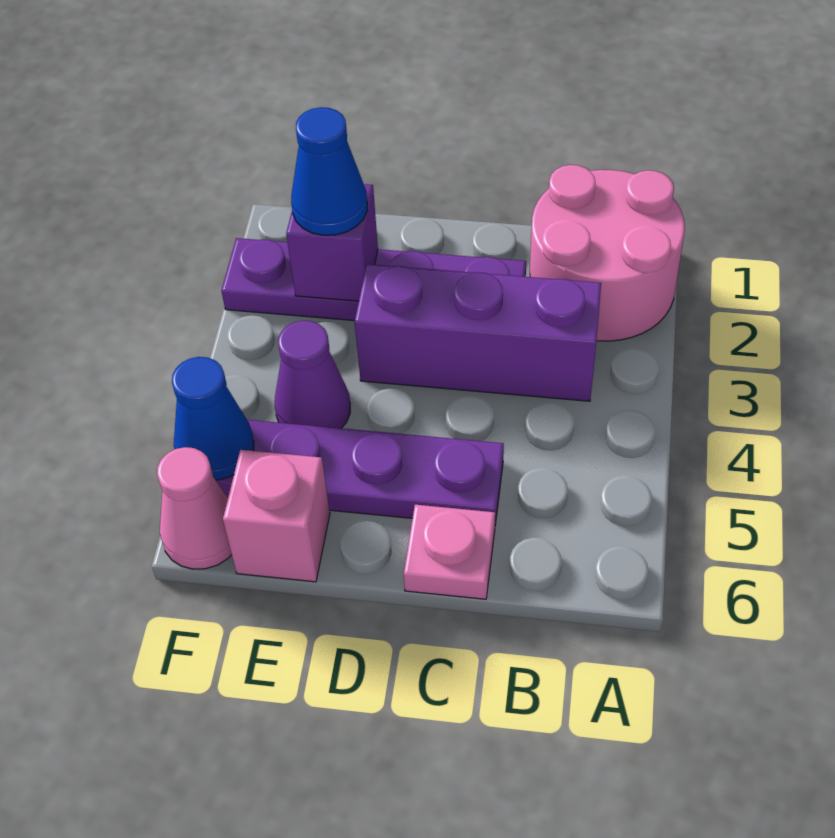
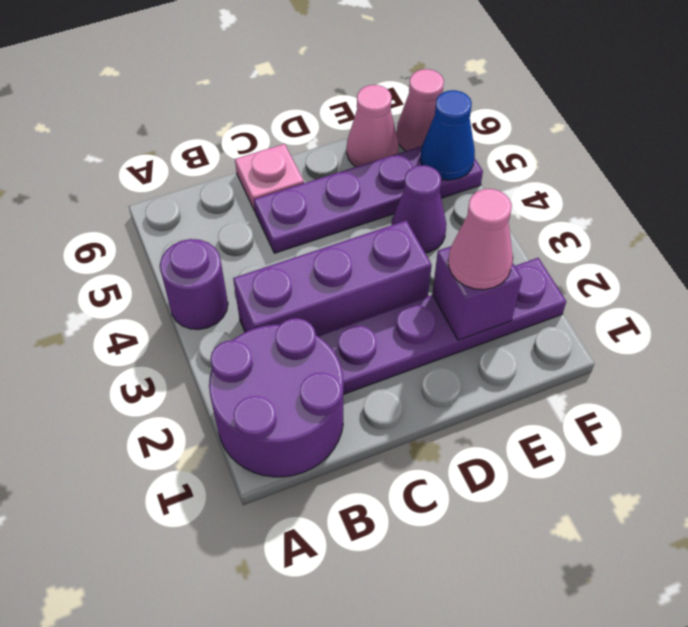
pink round brick A1:B2 level 1 -> purple round brick A1:B2 level 1
none -> purple round brick A4 level 1
blue cone E2 level 3 -> pink cone E2 level 3
pink brick E6 level 1 -> pink cone E6 level 1

